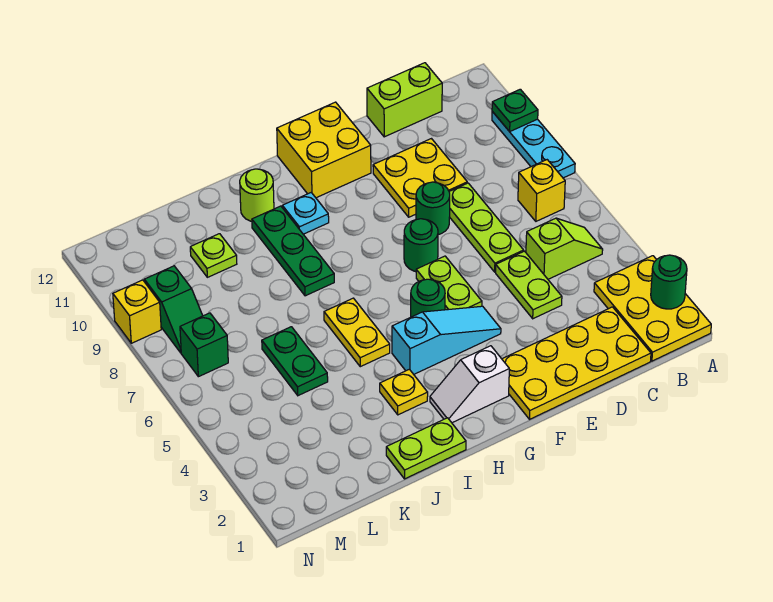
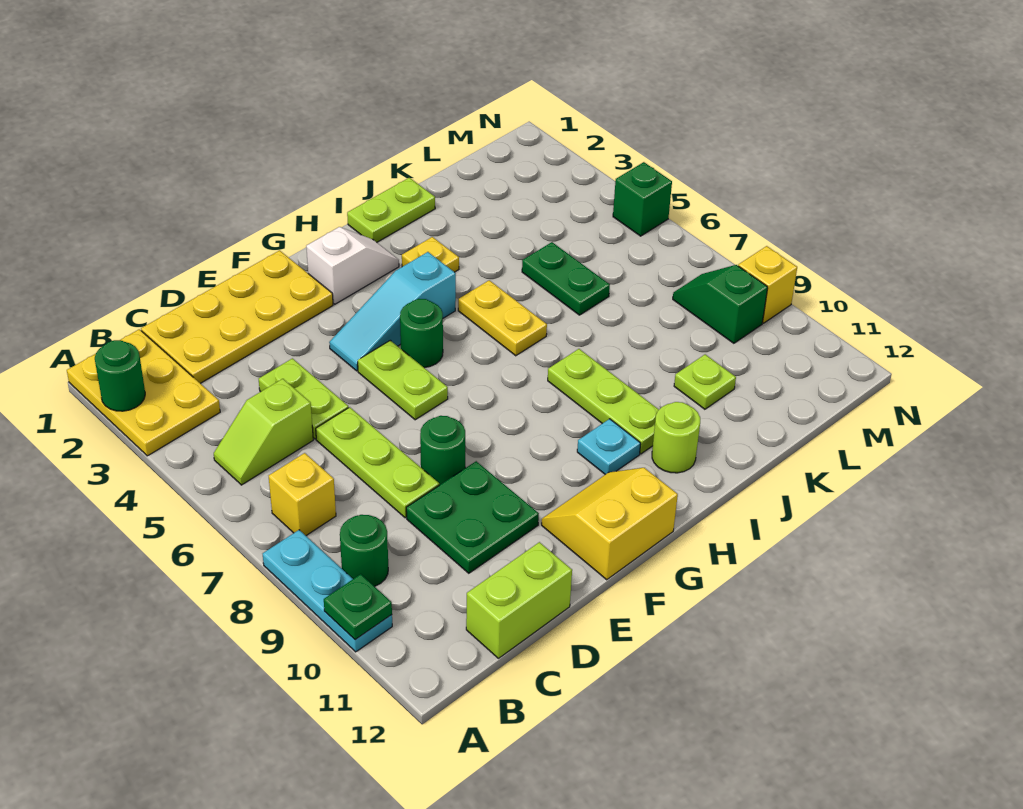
yellow plate D9:E10 level 1 -> green plate D9:E10 level 1
green round brick F7 level 1 -> green round brick B9 level 1
yellow brick F11:G12 level 1 -> yellow slope F11:G12 level 1 top 12
green plate I8:I10 level 1 -> lime plate I8:I10 level 1
green brick M7 level 1 -> green brick N5 level 1

